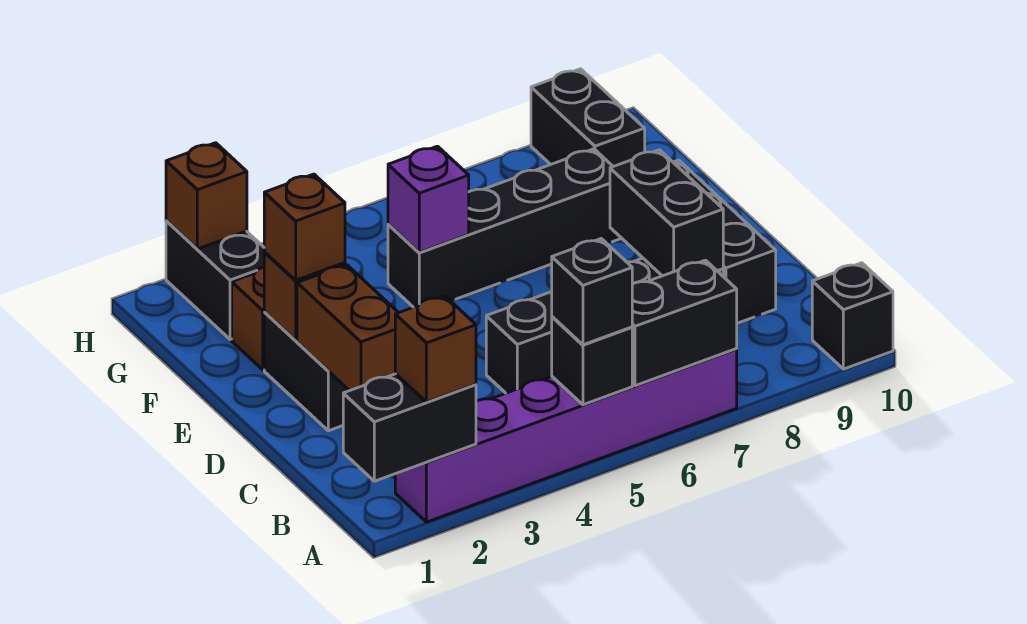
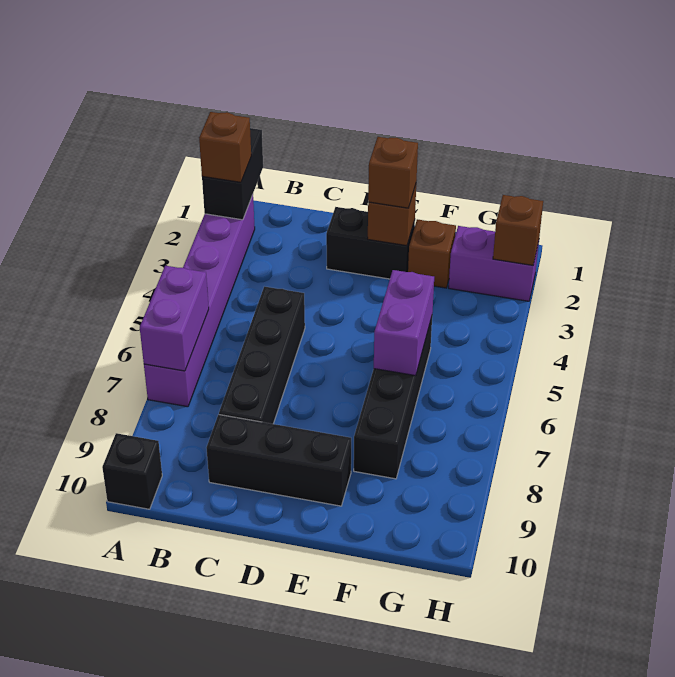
black brick A5 level 2 -> none
black brick A5 level 3 -> none
black brick A6:A7 level 2 -> purple brick A6:A7 level 2
brown brick C2:D2 level 2 -> none
black brick C8:D8 level 2 -> none
purple brick F5 level 2 -> purple brick F5:F6 level 2
black brick G2:H2 level 1 -> purple brick G2:H2 level 1
black brick G9:H9 level 1 -> none

